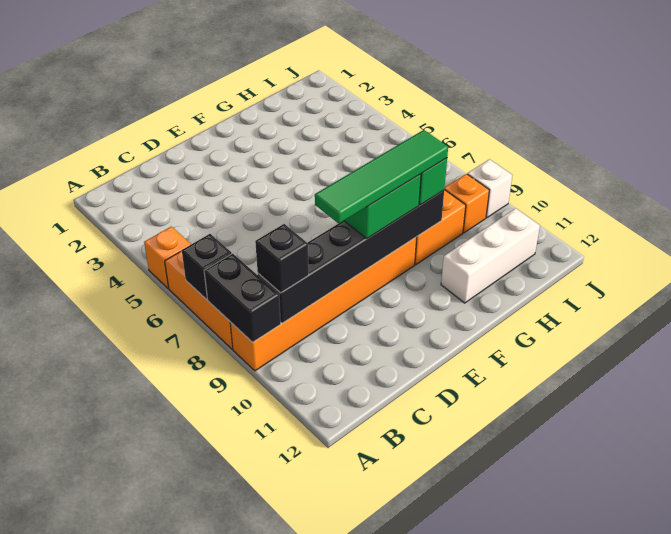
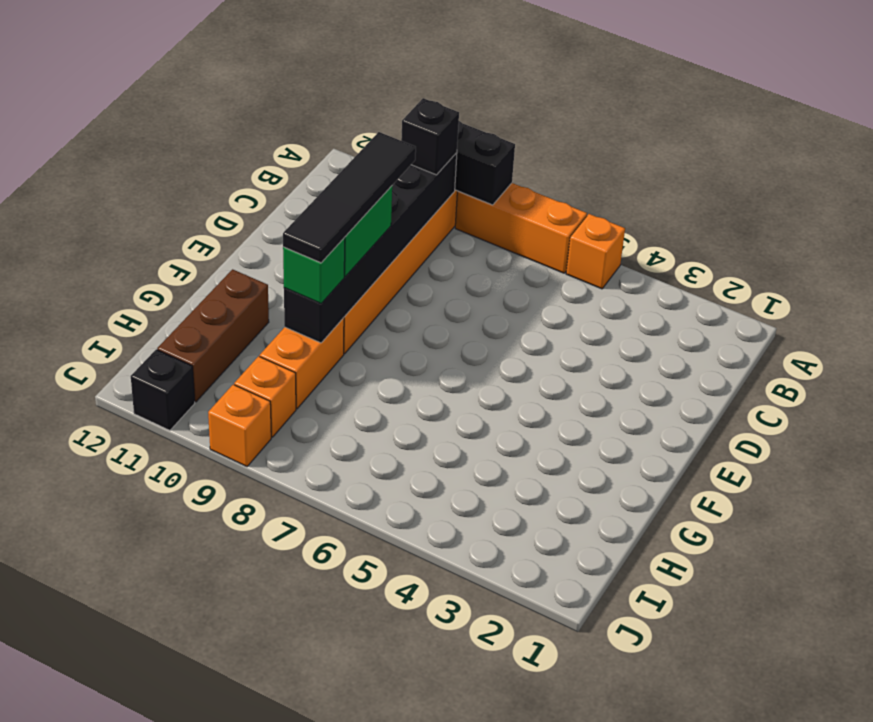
black brick A7 level 2 -> black brick J11 level 1
green tile D9:G9 level 4 -> black tile D9:G9 level 4
white brick G11:I11 level 1 -> brown brick G11:I11 level 1
white brick J9 level 1 -> orange brick J9 level 1

